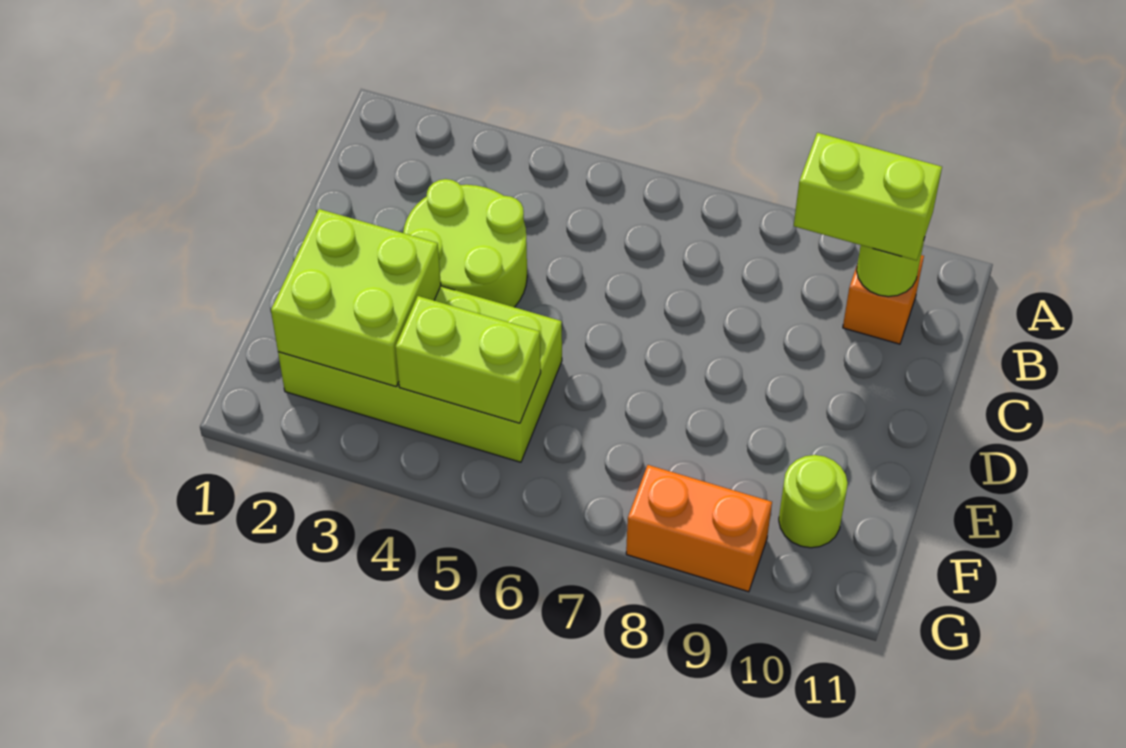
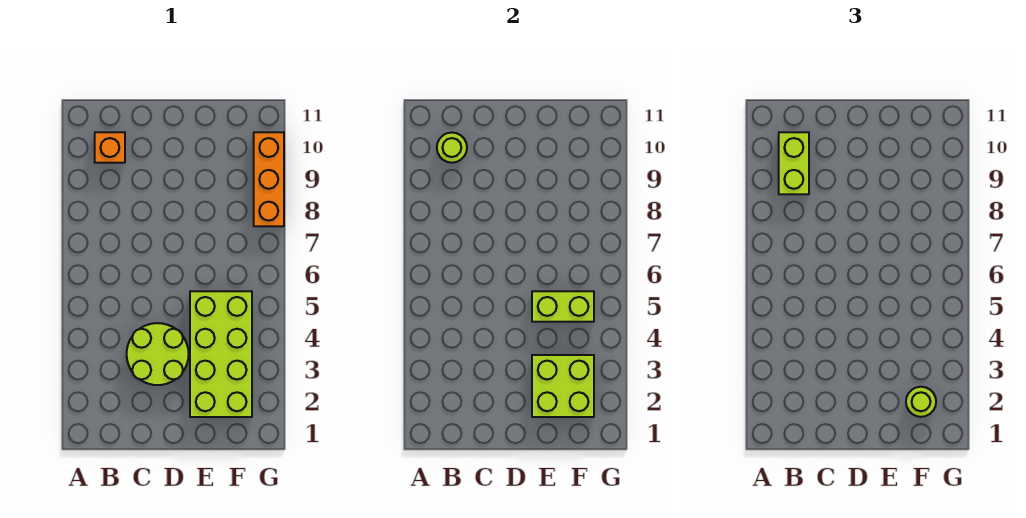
lime brick F4:F5 level 2 -> lime brick E5:F5 level 2
lime round brick F10 level 1 -> lime round brick F2 level 3
orange brick G8:G9 level 1 -> orange brick G8:G10 level 1

